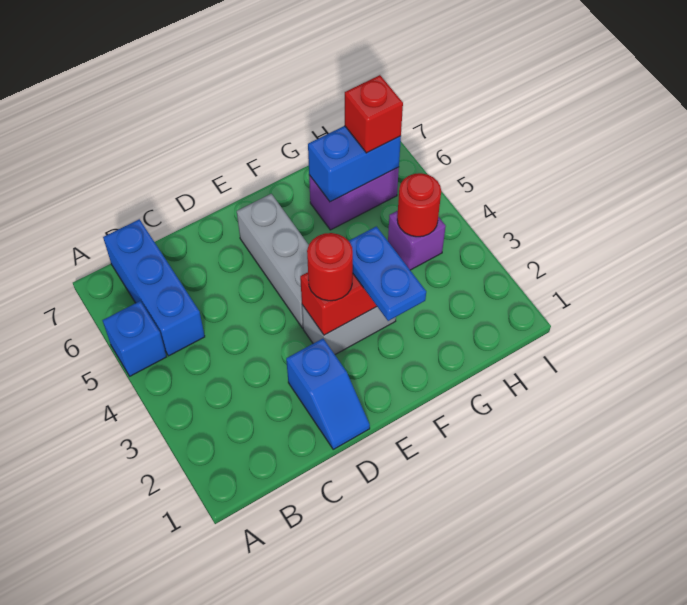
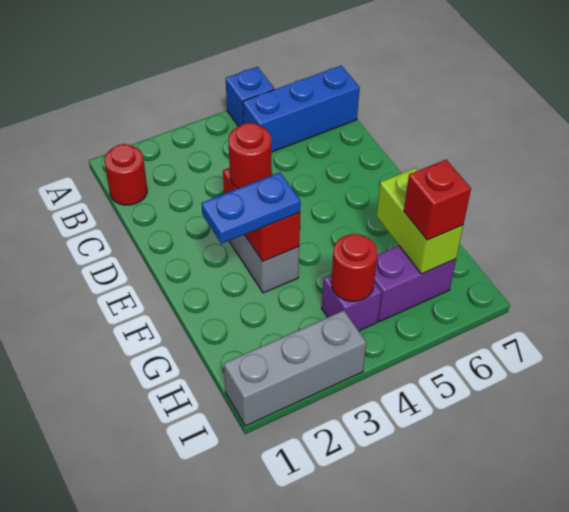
none -> red round brick B1 level 1
blue slope D1:D2 level 1 top 2 -> none
grey brick E4:E6 level 1 -> grey brick I1:I3 level 1
purple brick G6:H6 level 1 -> purple brick H5:H6 level 1
blue brick G6:H6 level 2 -> lime brick G6:H6 level 2

